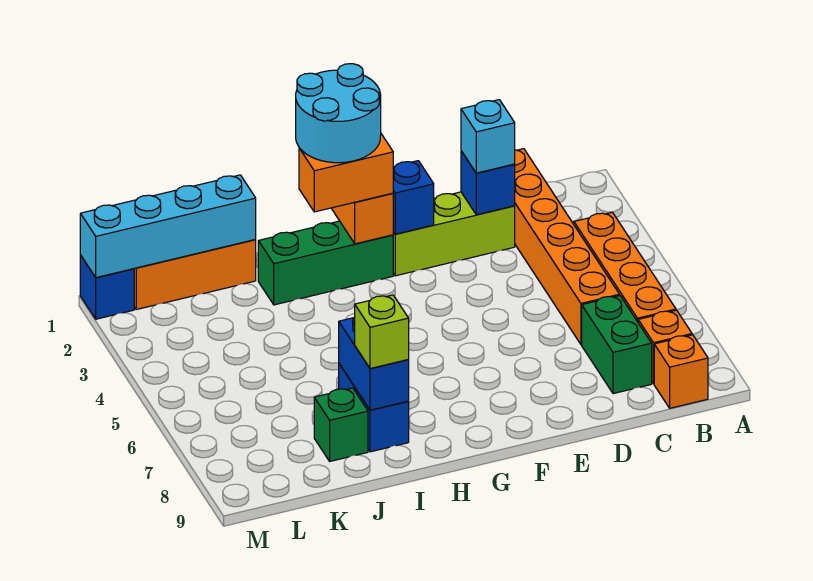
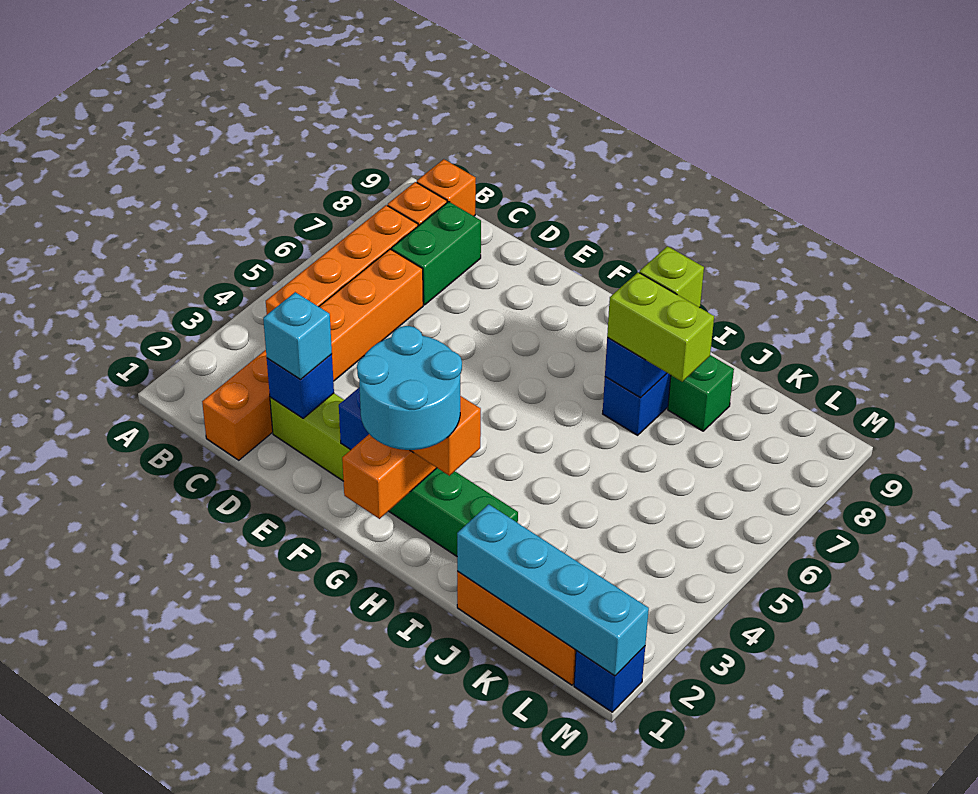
none -> lime brick I7:J7 level 3

